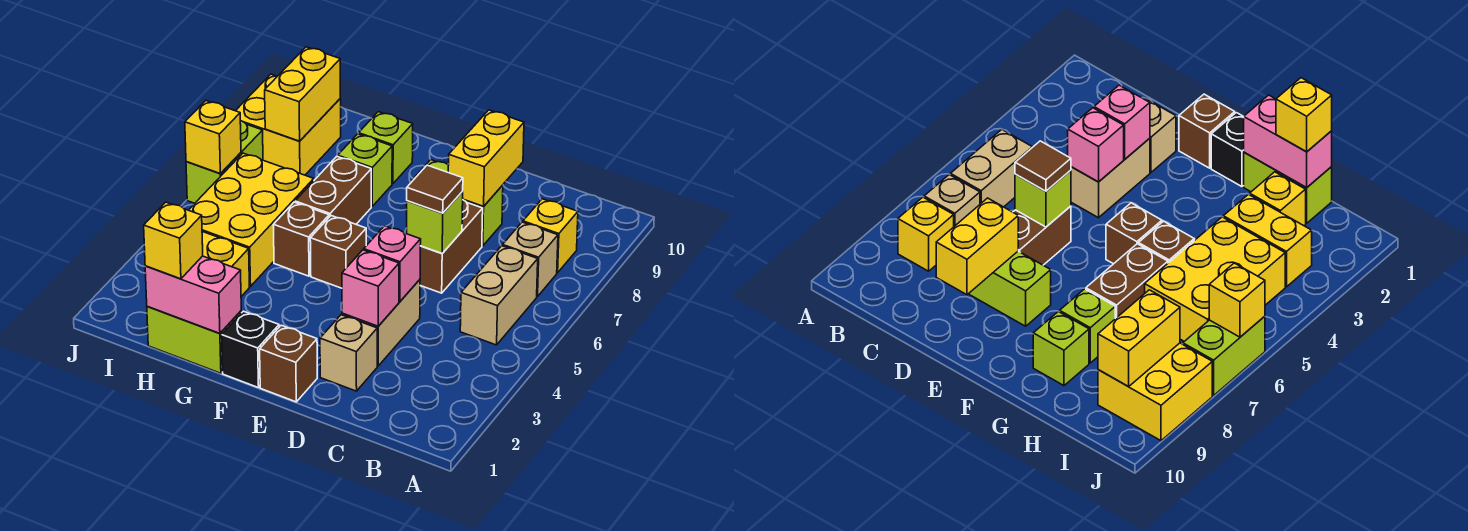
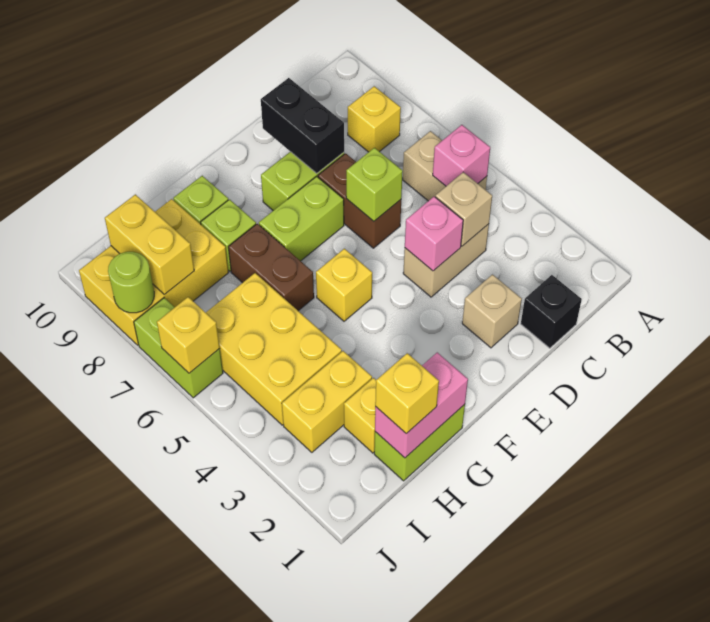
tan brick B7 level 1 -> tan brick C4 level 2
tan brick D3:D4 level 1 -> tan brick C4:D4 level 1
pink brick D3 level 2 -> pink brick B5 level 2
brown tile D6 level 3 -> none
yellow brick D8:D9 level 2 -> black brick D8:D9 level 2
brown brick E1 level 1 -> none
none -> lime brick E7:F7 level 1
black brick F1 level 1 -> black brick C1 level 1
brown brick F5 level 1 -> yellow brick F5 level 1
brown brick G5 level 1 -> none
yellow brick I8:J9 level 1 -> yellow brick H8:J9 level 1
none -> lime round brick J8 level 2

